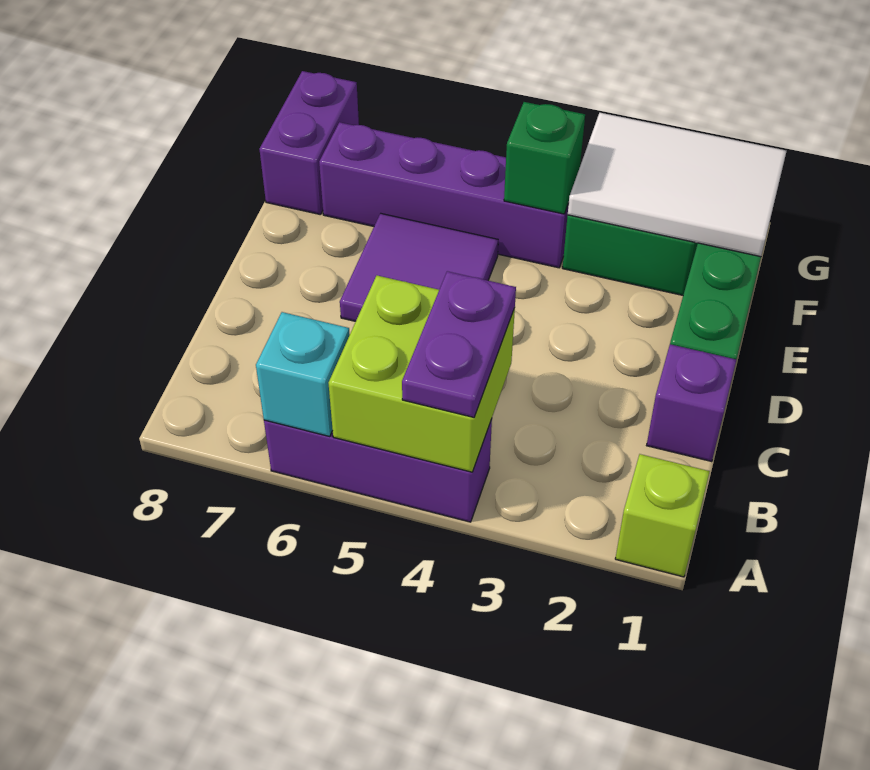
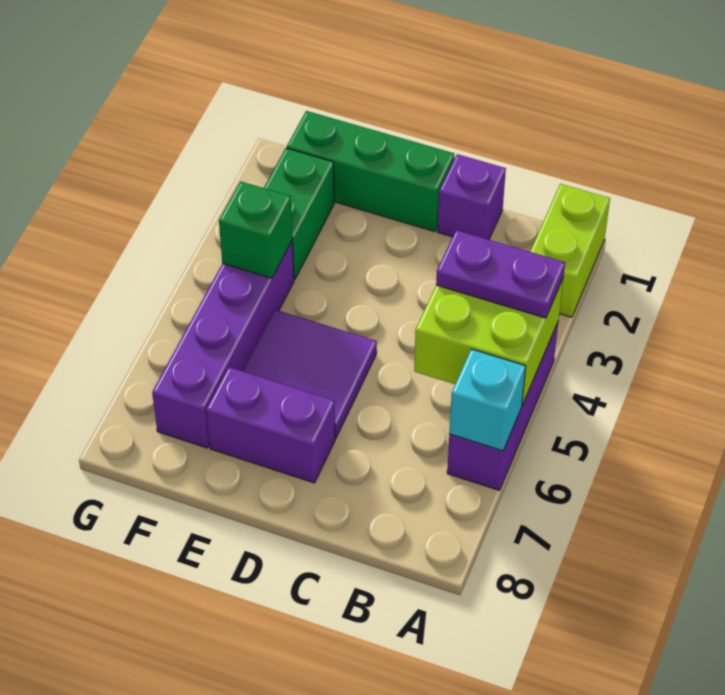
lime brick A1 level 1 -> lime brick A1:A2 level 1
white tile F1:G3 level 2 -> none
purple brick F8:G8 level 1 -> purple brick D7:E7 level 1

